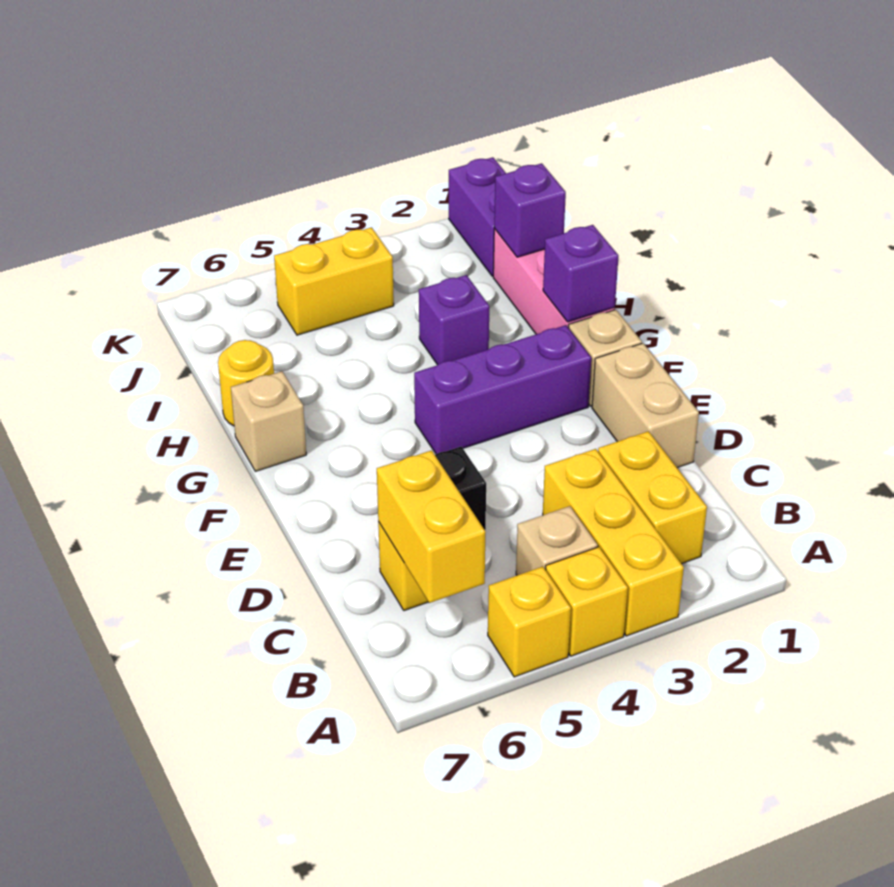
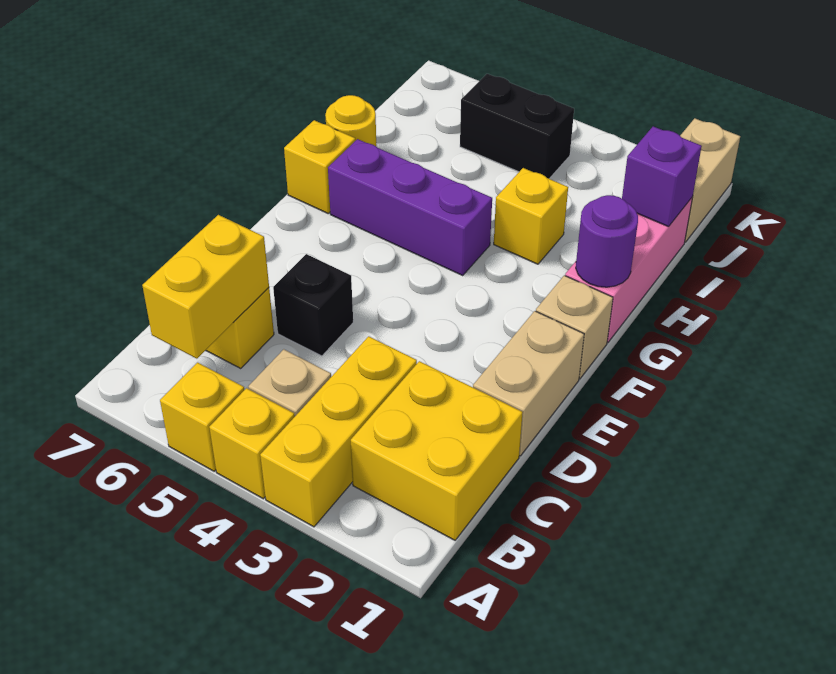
yellow brick B2:C2 level 1 -> yellow brick B1:C2 level 1
purple brick F2:F4 level 1 -> purple brick G4:G6 level 1
purple brick G1 level 2 -> purple round brick G1 level 2
tan brick G7 level 1 -> yellow brick G7 level 1
purple brick H3 level 1 -> yellow brick H3 level 1
purple brick J1:K1 level 1 -> tan brick J1:K1 level 1
yellow brick J4:J5 level 1 -> black brick J4:J5 level 1

